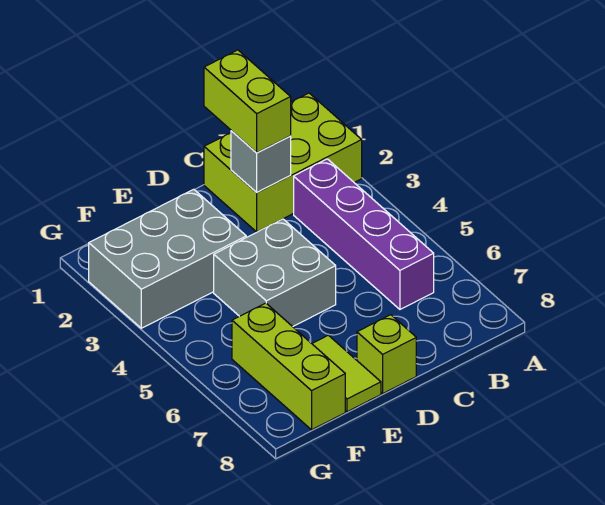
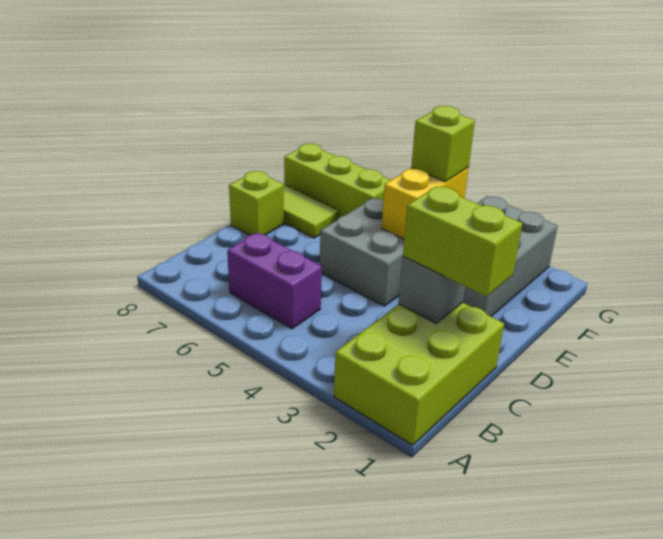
purple brick B3:B6 level 1 -> purple brick B5:B6 level 1
none -> yellow brick E4:F4 level 2
none -> lime brick F4 level 3

